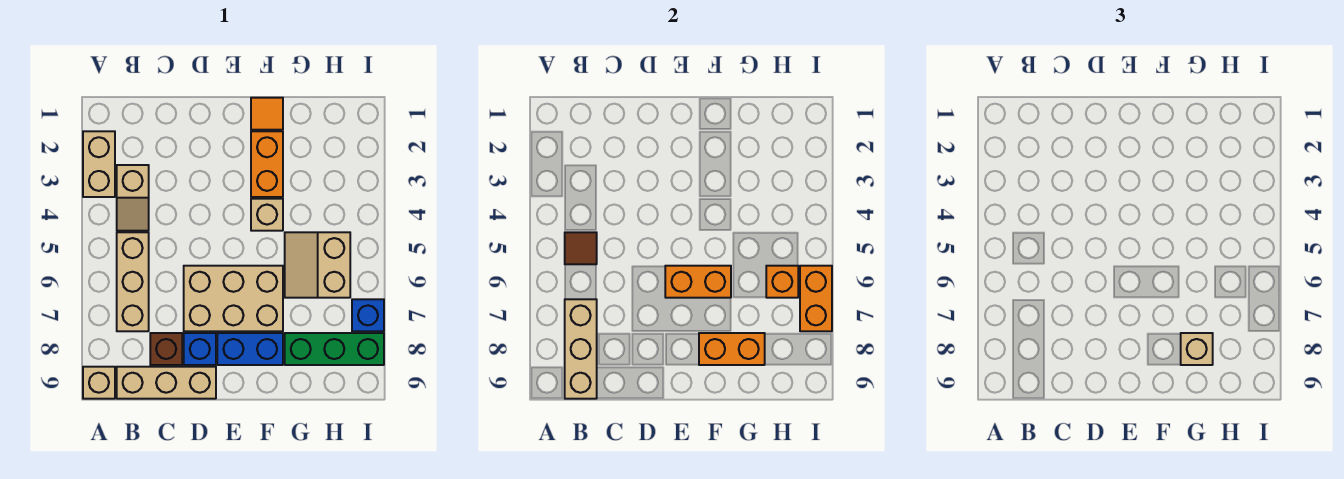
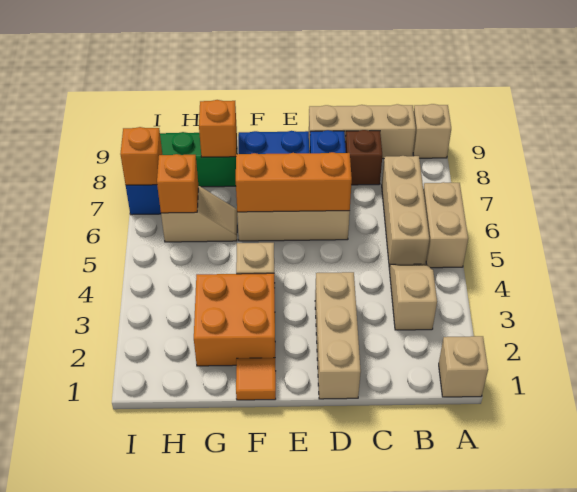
tan brick A2:A3 level 1 -> tan brick A5:A6 level 1
brown tile B5 level 2 -> none
tan brick B7:B9 level 2 -> tan brick D1:D3 level 1
orange brick E6:F6 level 2 -> orange brick D6:F6 level 2
orange brick F2:F3 level 1 -> orange brick F2:G3 level 1
orange brick F8:G8 level 2 -> orange brick G8 level 2
tan slope G5:H6 level 1 top H -> tan slope G6:H6 level 1 top H
tan brick G8 level 3 -> tan brick A1 level 1
orange brick I6:I7 level 2 -> orange brick I7 level 2

